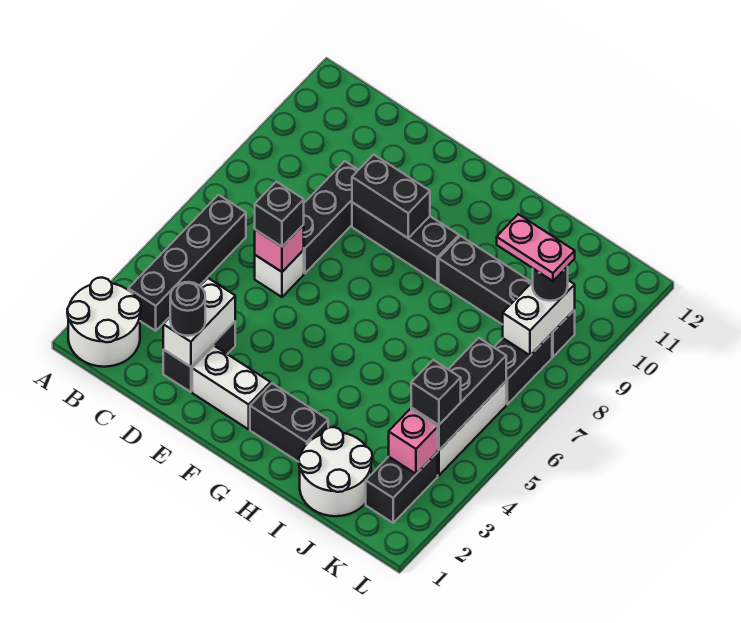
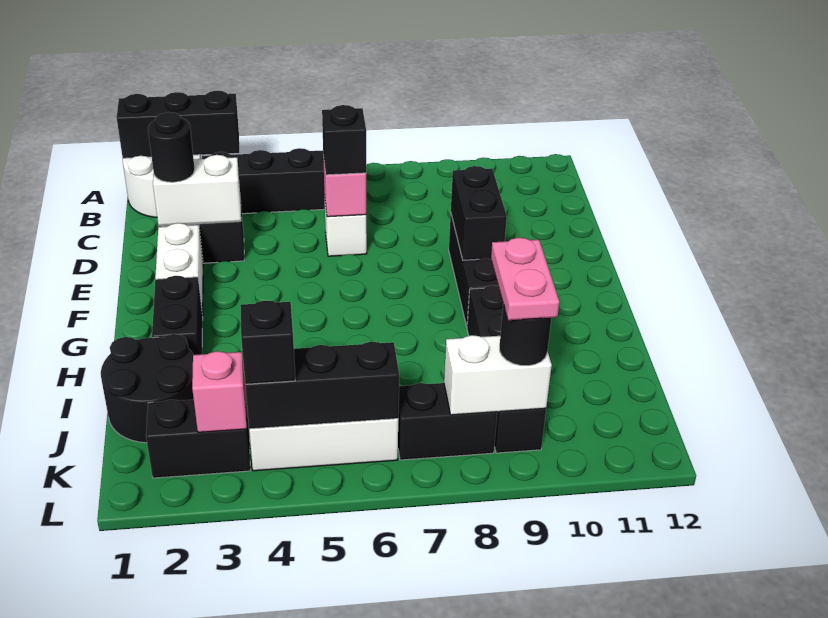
black brick D7:D9 level 1 -> black brick A1:A3 level 2
white round brick I1:J2 level 1 -> black round brick I1:J2 level 1

